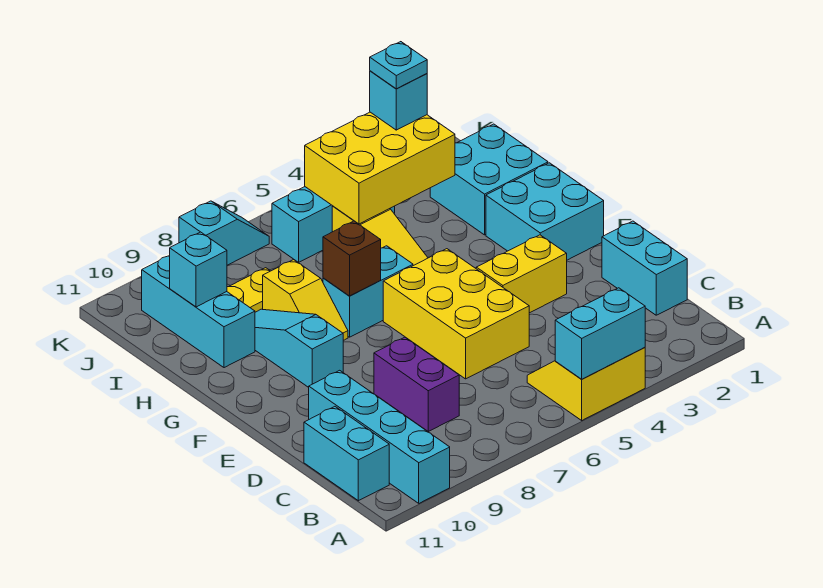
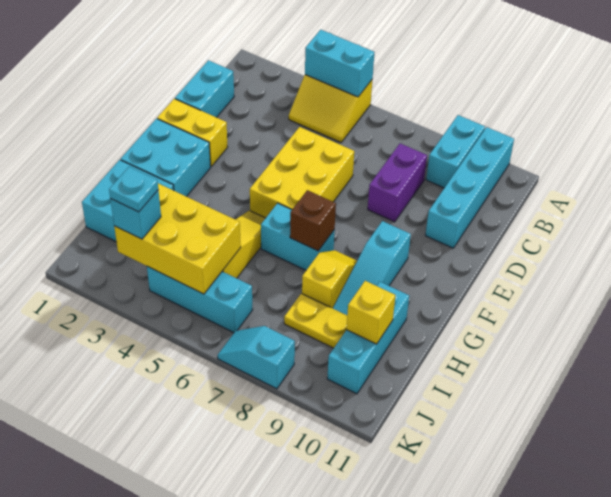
cyan brick B11:C11 level 1 -> cyan brick A9:B9 level 1
yellow brick E3:E4 level 1 -> yellow brick E1:E2 level 1
cyan brick I10 level 2 -> yellow brick I10 level 2

